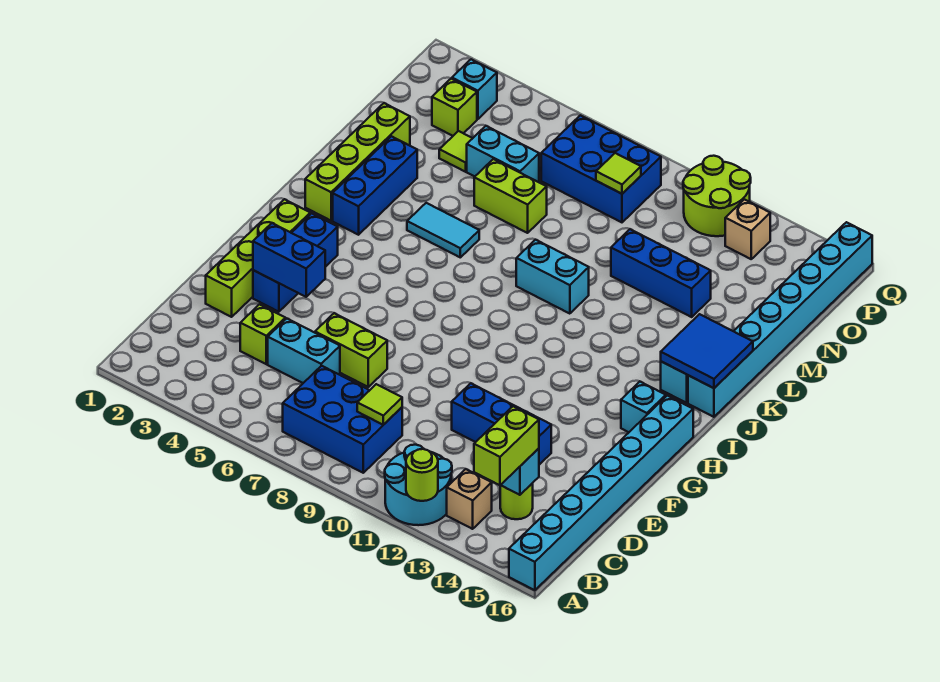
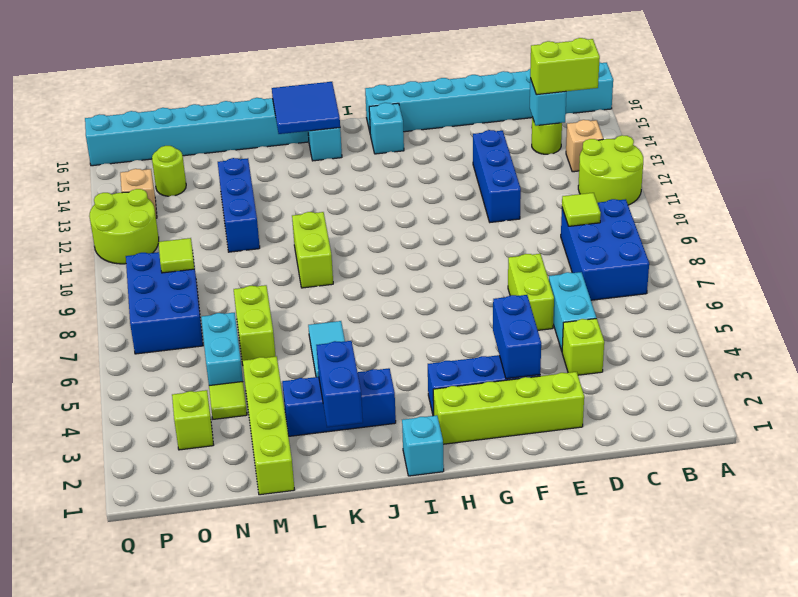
cyan round brick A11:B12 level 1 -> lime round brick A11:B12 level 1
lime round brick A12 level 2 -> lime round brick O14 level 1
lime brick J2:M2 level 1 -> lime brick M1:M4 level 1
none -> blue brick K2:K3 level 2
cyan brick K9:K10 level 1 -> lime brick K9:K10 level 1
cyan brick P3 level 1 -> cyan brick I1 level 1

